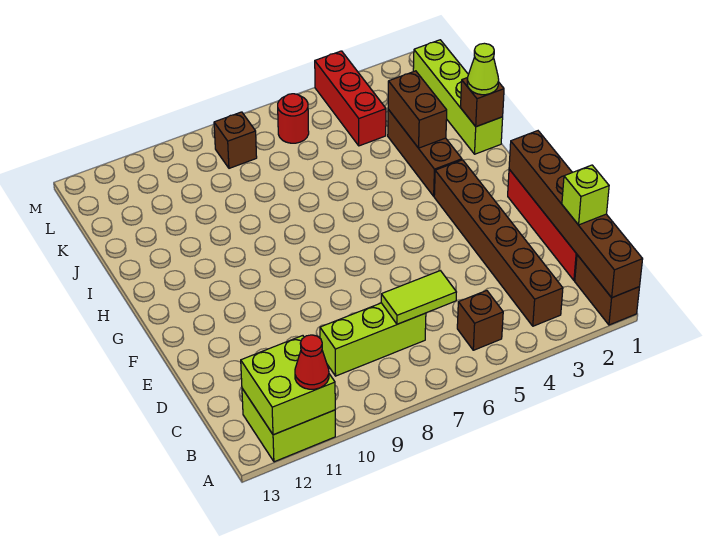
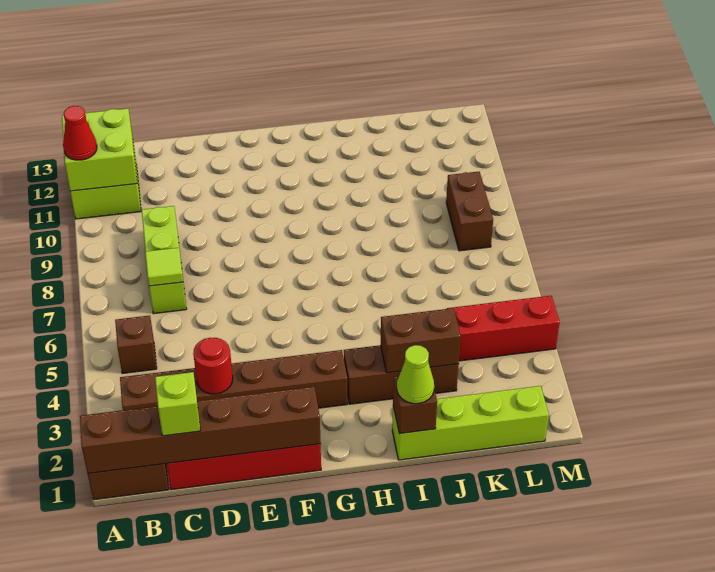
lime tile C6:C7 level 2 -> lime tile C7 level 2
red round brick L6 level 1 -> red round brick D3 level 2
brown brick L8 level 1 -> brown brick L8:L9 level 1

